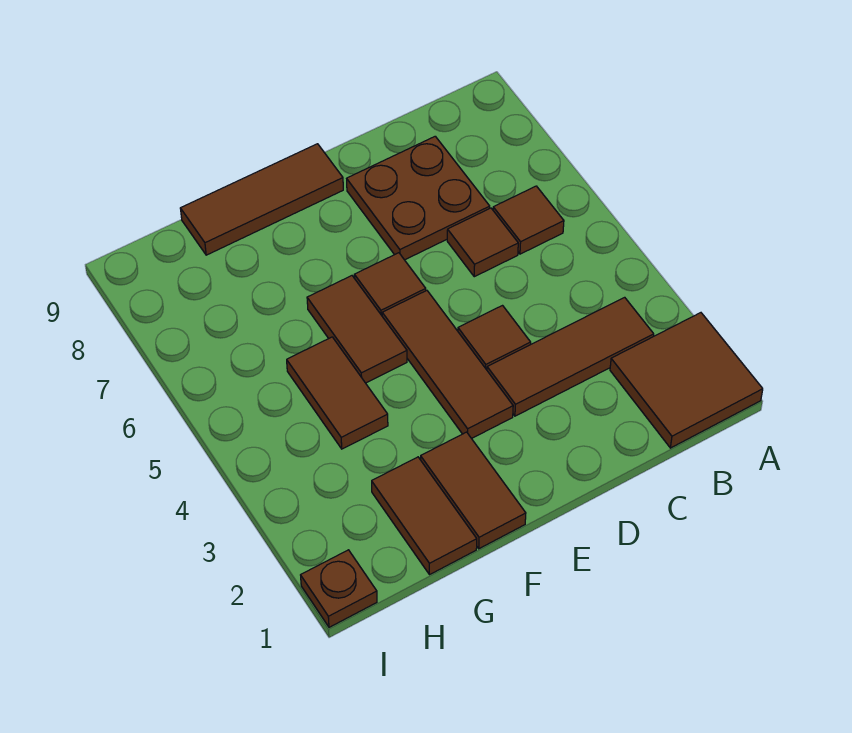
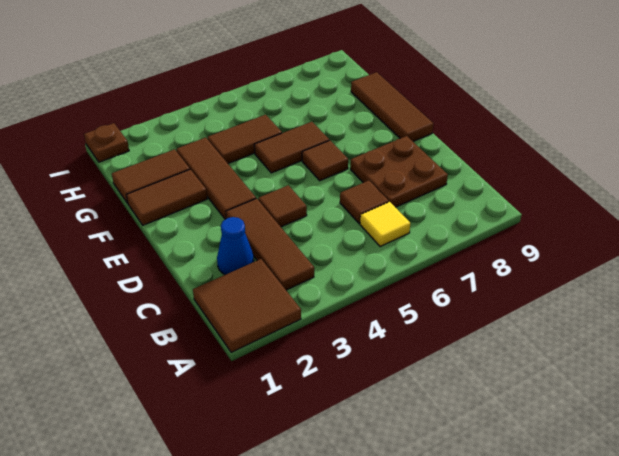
brown tile B6 level 1 -> yellow tile B6 level 1
none -> blue cone C2 level 1
brown tile E3:E5 level 1 -> brown tile E3:G3 level 1

